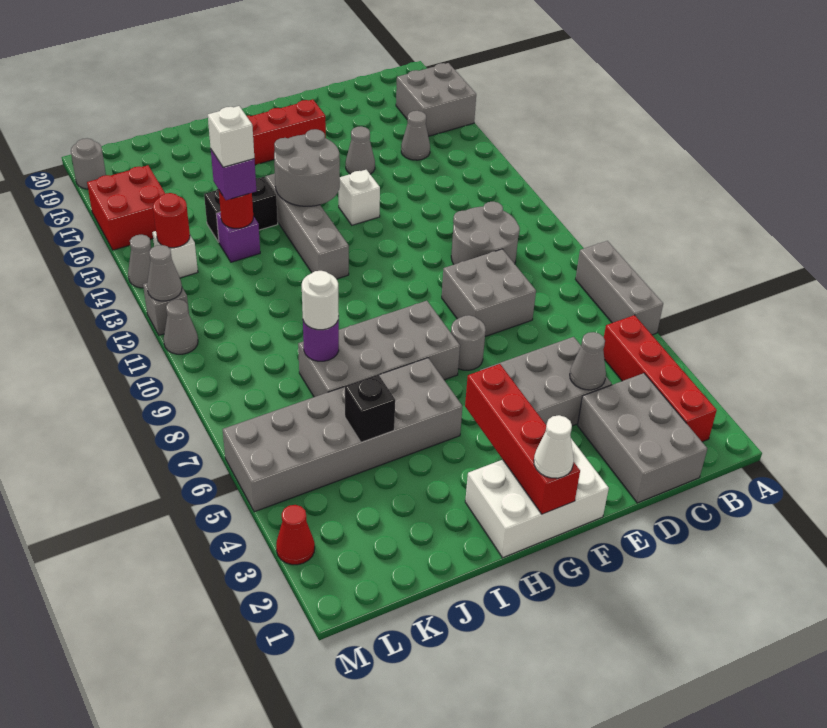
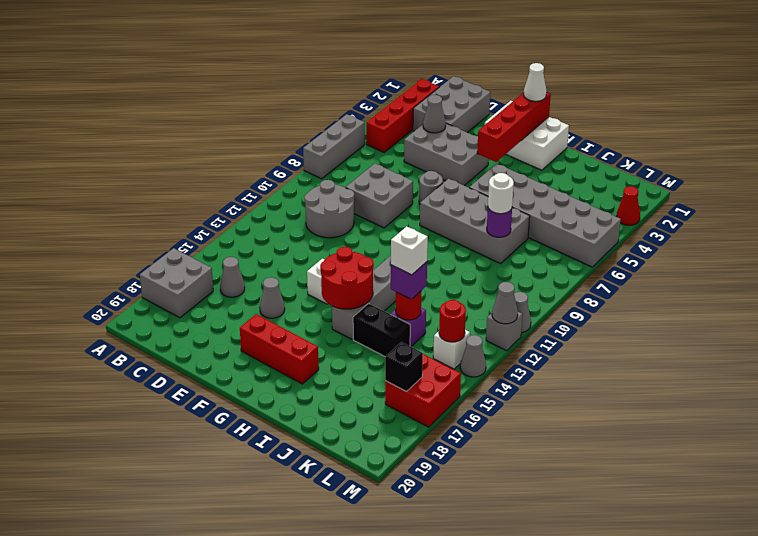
grey round brick G14:H15 level 2 -> red round brick G14:H15 level 2
black brick J5 level 2 -> black brick L17 level 2
grey round brick M19 level 1 -> none

